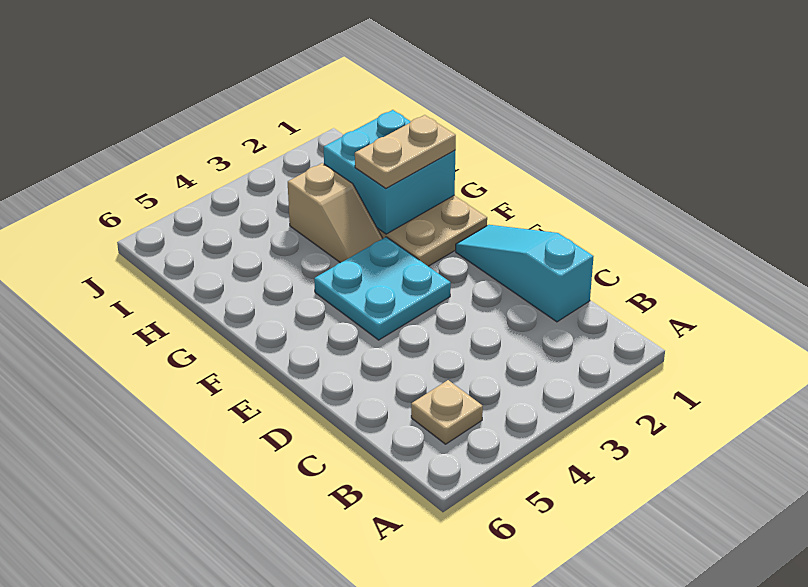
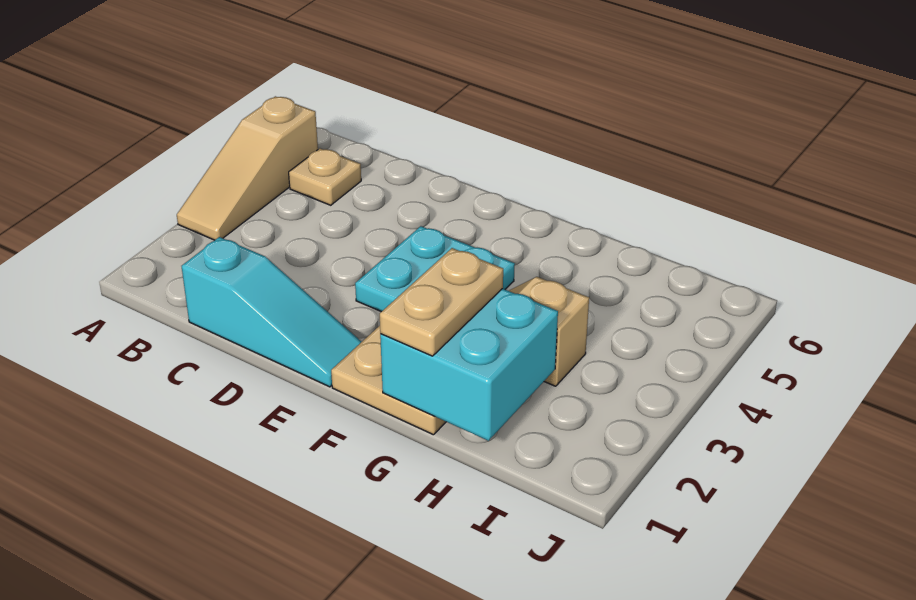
none -> tan slope A3:A5 level 1 top 5

